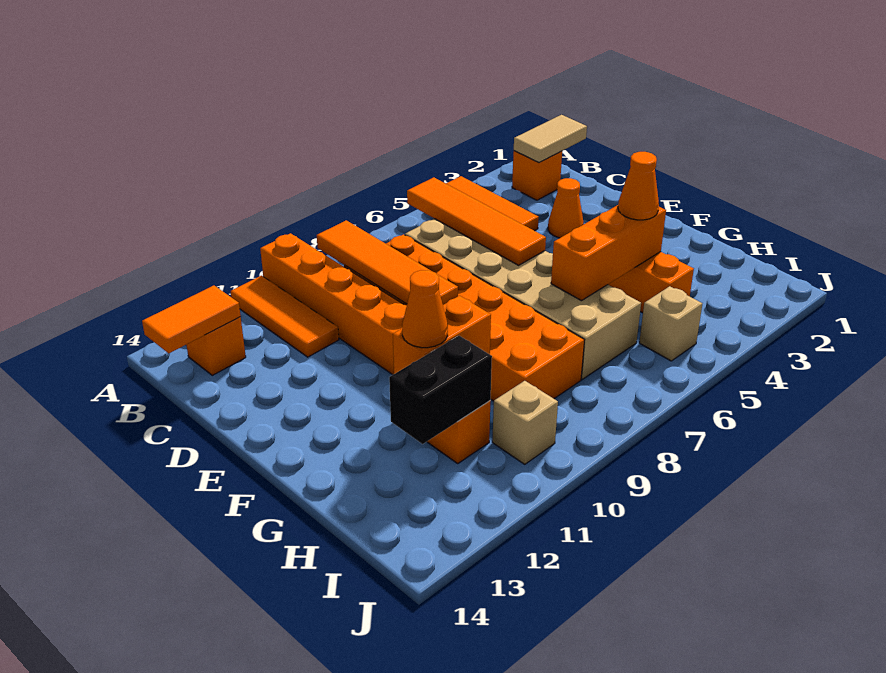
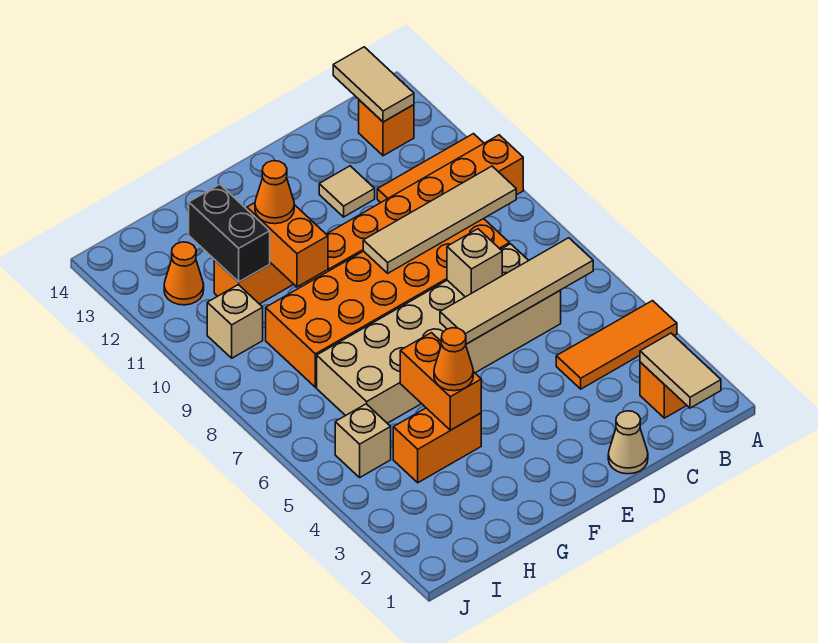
orange tile B6:E6 level 2 -> tan tile B6:E6 level 2
orange tile B9:E9 level 2 -> tan tile B9:E9 level 2
orange tile B13:B14 level 2 -> tan tile B13:B14 level 2
none -> tan cone D1 level 1
orange cone D3 level 1 -> orange cone I12 level 1
none -> tan brick D7 level 2
none -> tan tile D12 level 1
orange brick G4:G6 level 2 -> orange brick G4:G5 level 2

